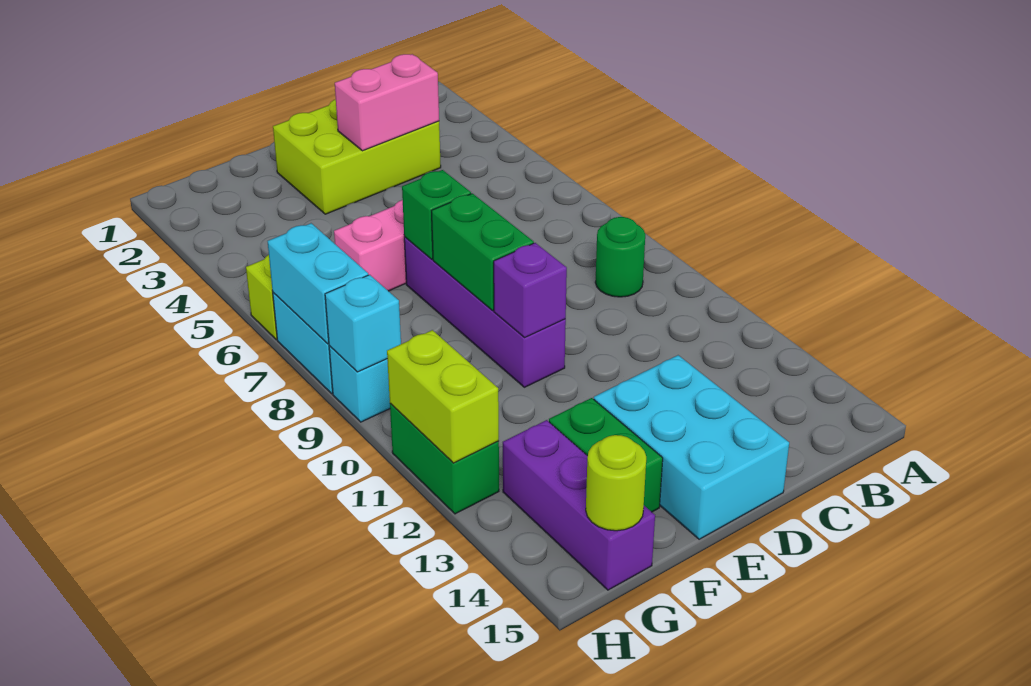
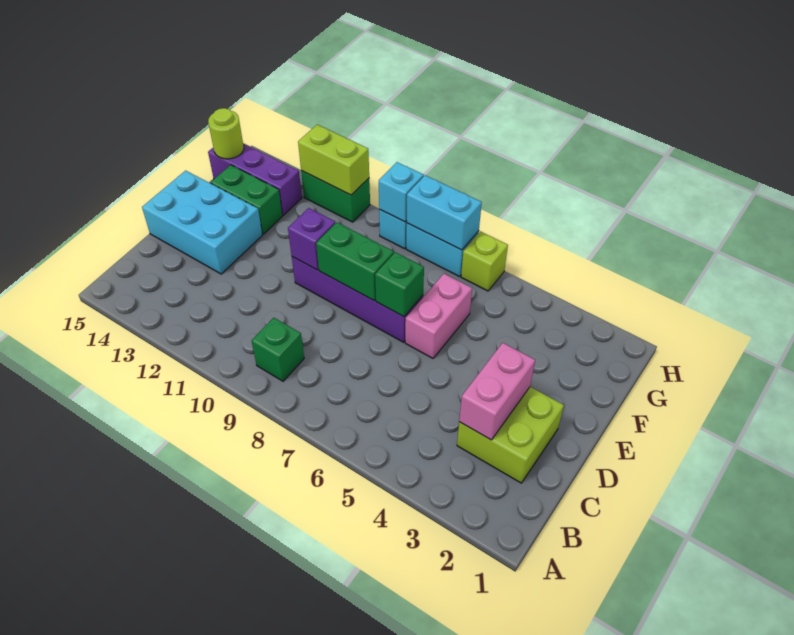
green round brick B9 level 1 -> green brick B9 level 1
lime brick C2:E3 level 1 -> lime brick C2:D3 level 1

